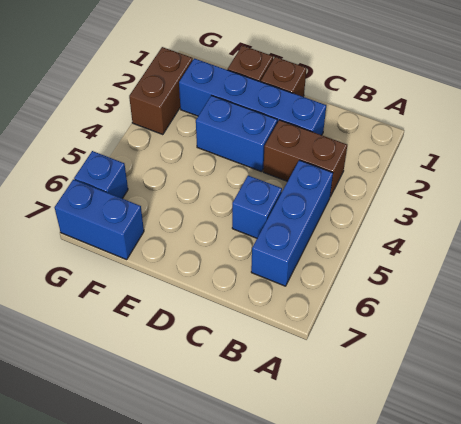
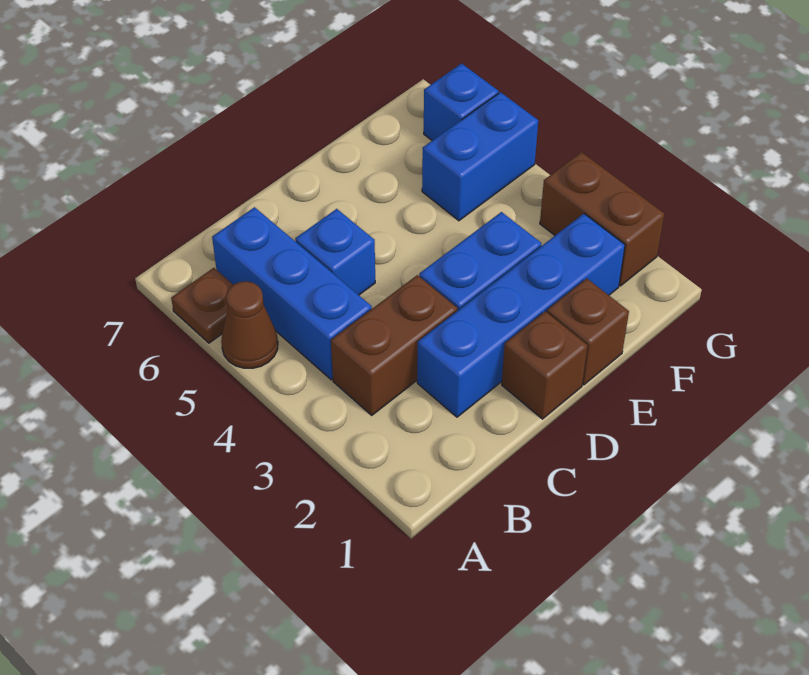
none -> brown cone A5 level 1
none -> brown plate A6 level 1
blue brick F7:G7 level 1 -> blue brick F5:G5 level 1

